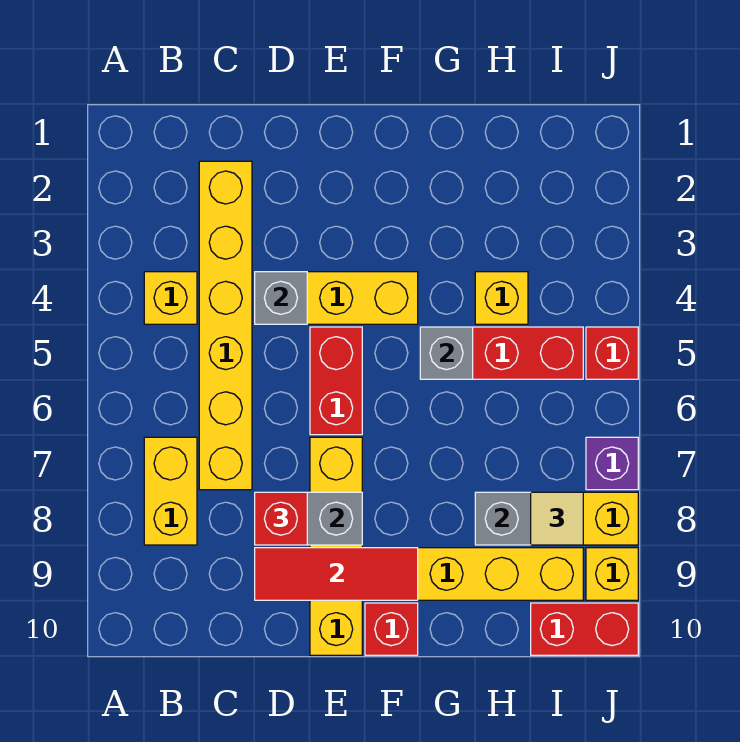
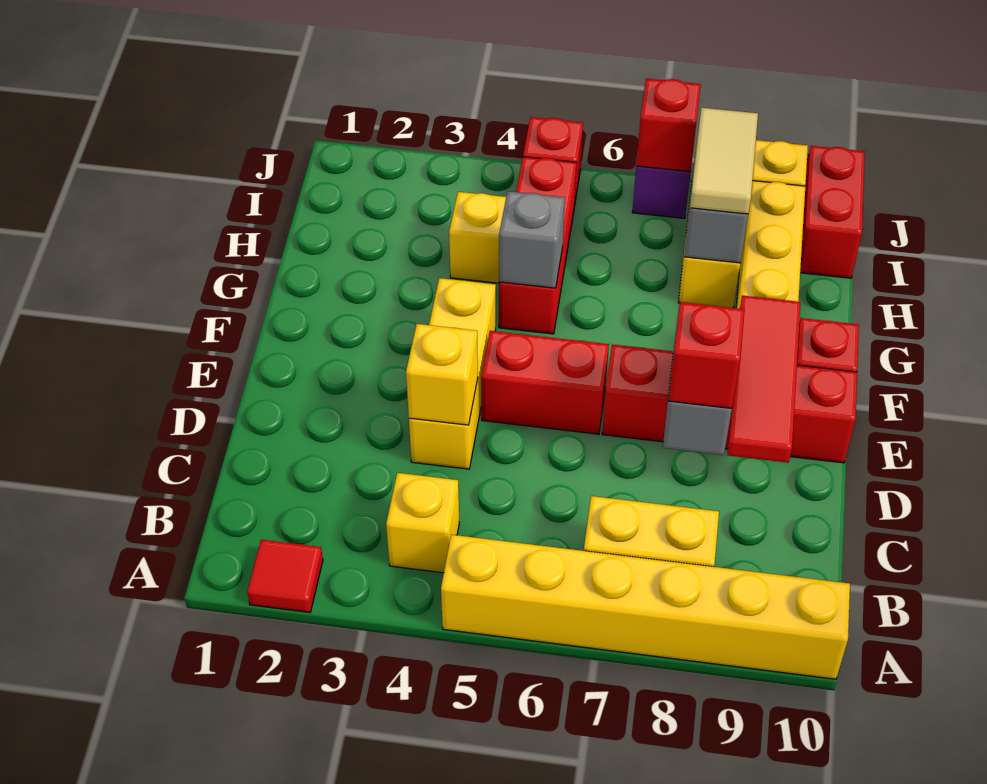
none -> red tile A2 level 1
yellow brick C2:C7 level 1 -> yellow brick A5:A10 level 1
grey brick D4 level 2 -> yellow brick D4 level 2
yellow brick E7:E10 level 1 -> red brick E7:E10 level 1
tan tile I8 level 3 -> tan tile H8:I8 level 3
none -> red brick J7 level 2

